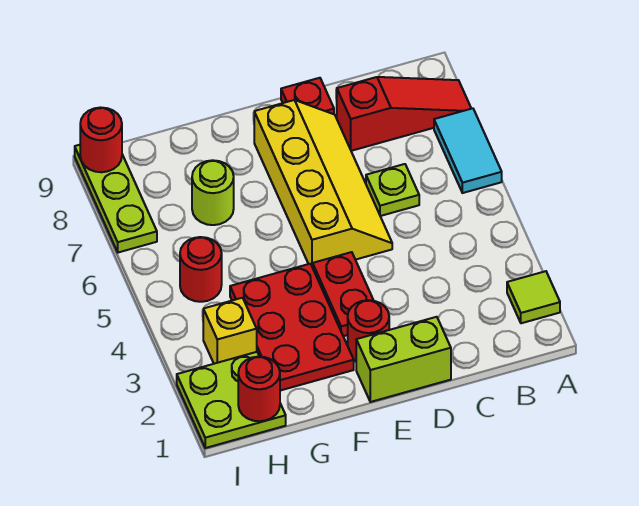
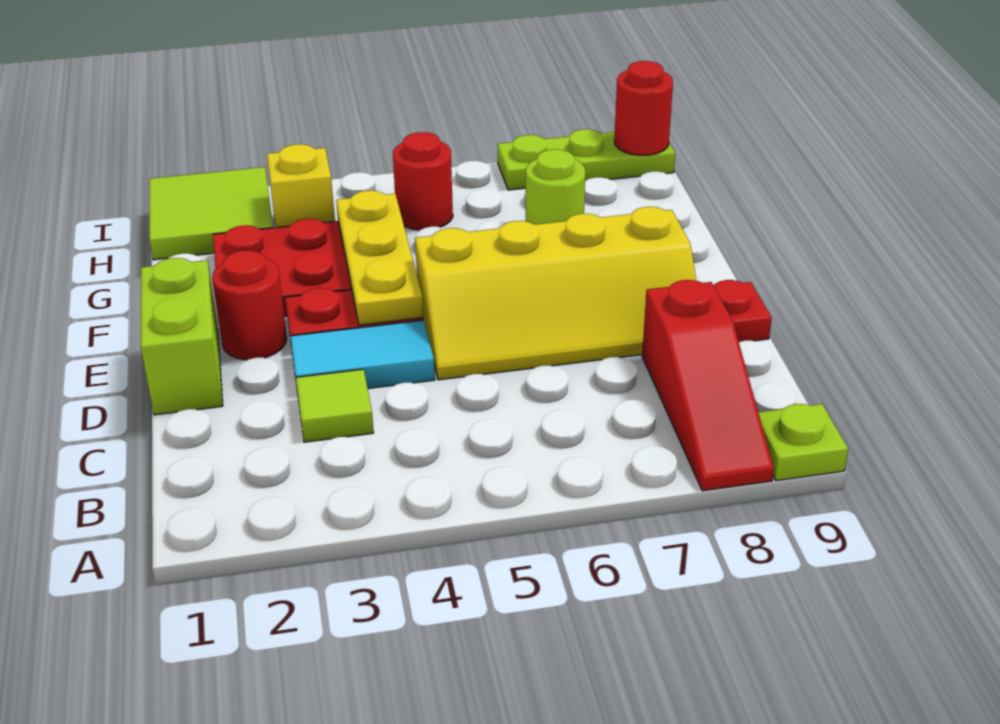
lime tile A2 level 1 -> lime tile C3 level 1
cyan tile A6:A7 level 1 -> cyan tile D3:D4 level 1
lime plate C6 level 1 -> lime plate A9 level 1
none -> yellow plate E4:G4 level 2
lime plate H1:I2 level 1 -> lime tile H1:I2 level 1
red round brick H1 level 2 -> none

